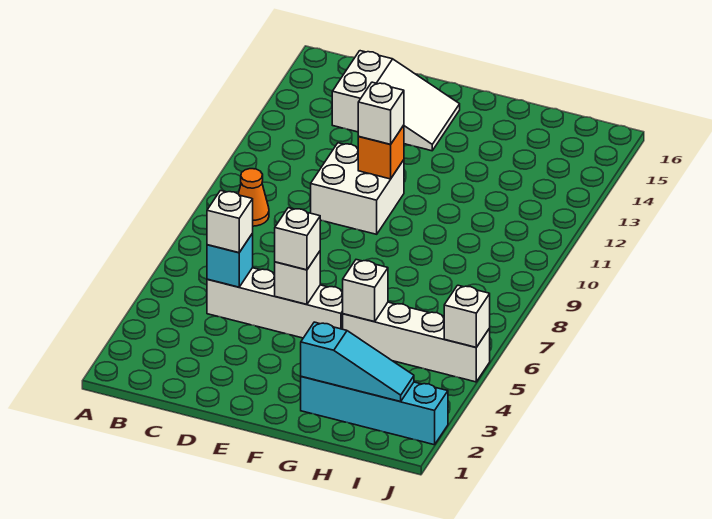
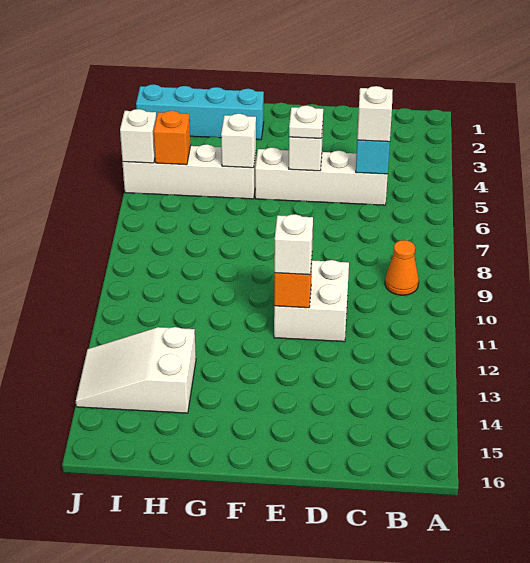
white slope C14:E15 level 1 top C -> white slope H13:J14 level 1 top H
white brick E5 level 3 -> white plate E5 level 3
cyan slope G2:I2 level 2 top G -> none
none -> orange brick I5 level 2

